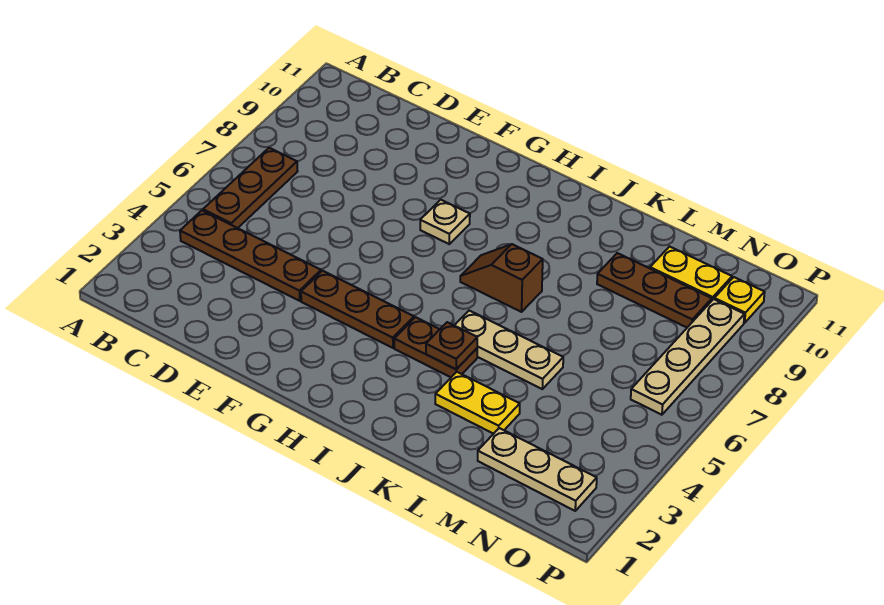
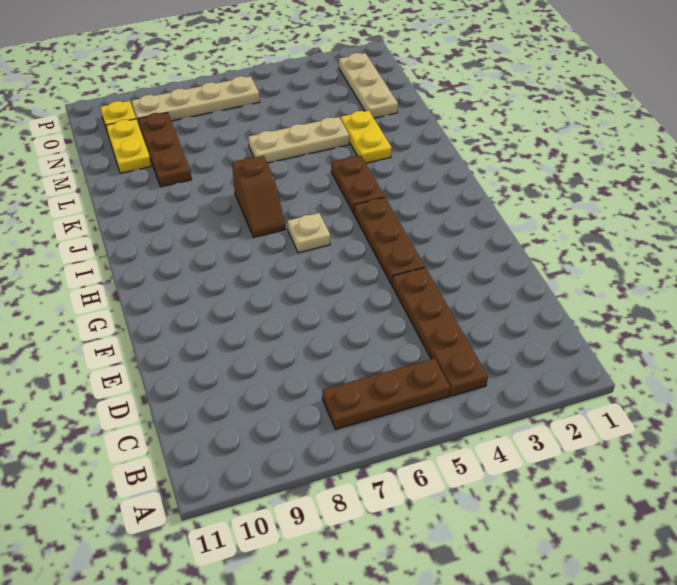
tan plate G8 level 1 -> tan plate H6 level 1
brown plate J4 level 2 -> none
tan plate J5:L5 level 1 -> tan plate L4:L6 level 1

